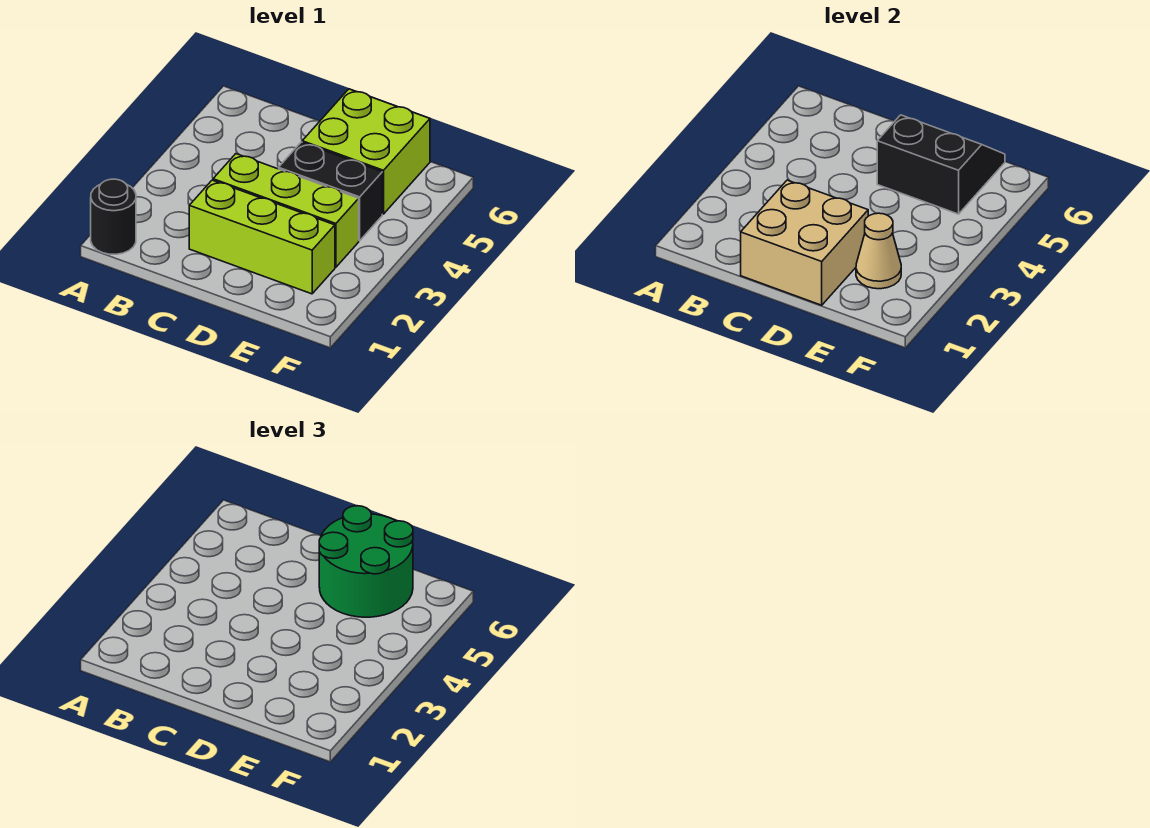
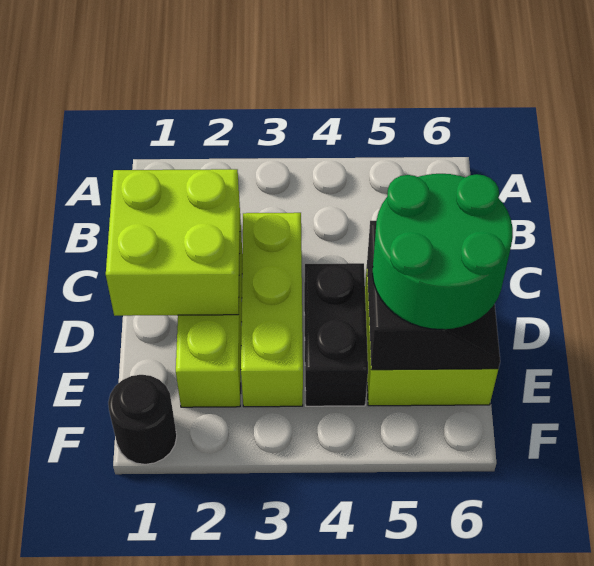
black round brick A1 level 1 -> black round brick F1 level 1
tan brick C1:D2 level 2 -> lime brick C1:D2 level 2
tan cone E2 level 2 -> none

